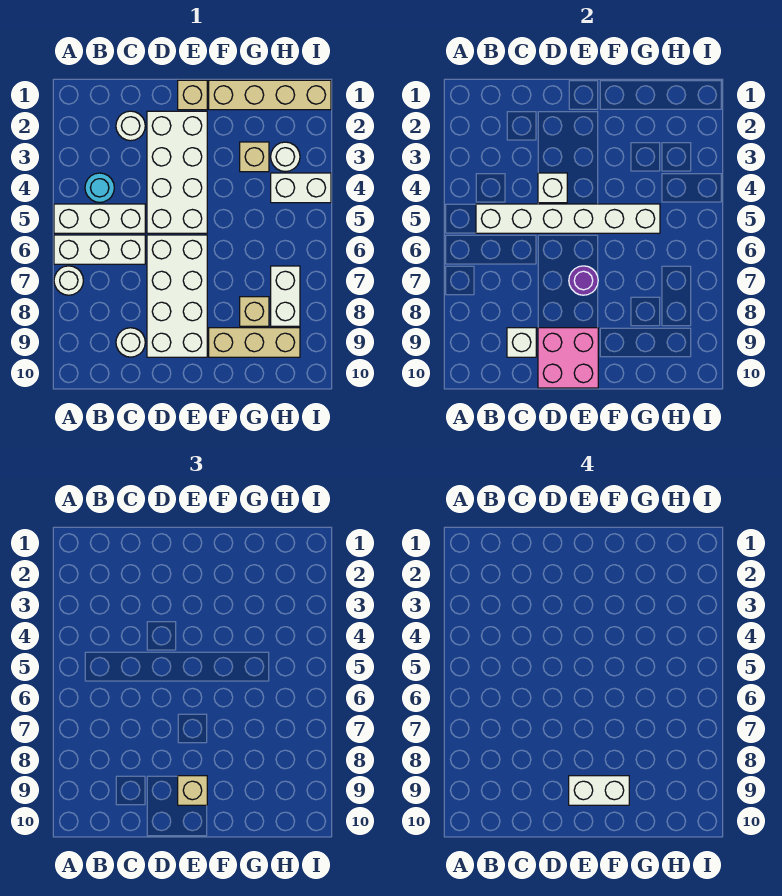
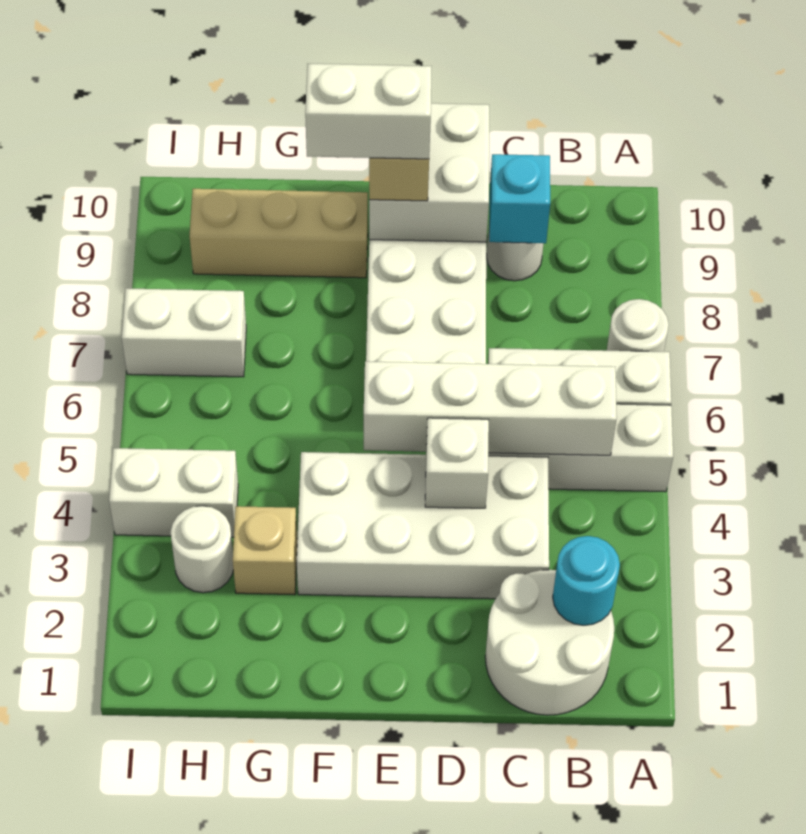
cyan round brick B4 level 1 -> cyan round brick B2 level 2
white brick B5:G5 level 2 -> white brick B5:E5 level 2
white round brick C2 level 1 -> white round brick B1:C2 level 1
white brick C9 level 2 -> cyan brick C9 level 2
white brick D2:E5 level 1 -> white brick C3:F4 level 1
pink brick D9:E10 level 2 -> white brick D9:E10 level 2
tan brick E1 level 1 -> none
purple round brick E7 level 2 -> none
tan brick F1:I1 level 1 -> none
tan brick G8 level 1 -> none
white brick H7:H8 level 1 -> white brick H7:I7 level 1

